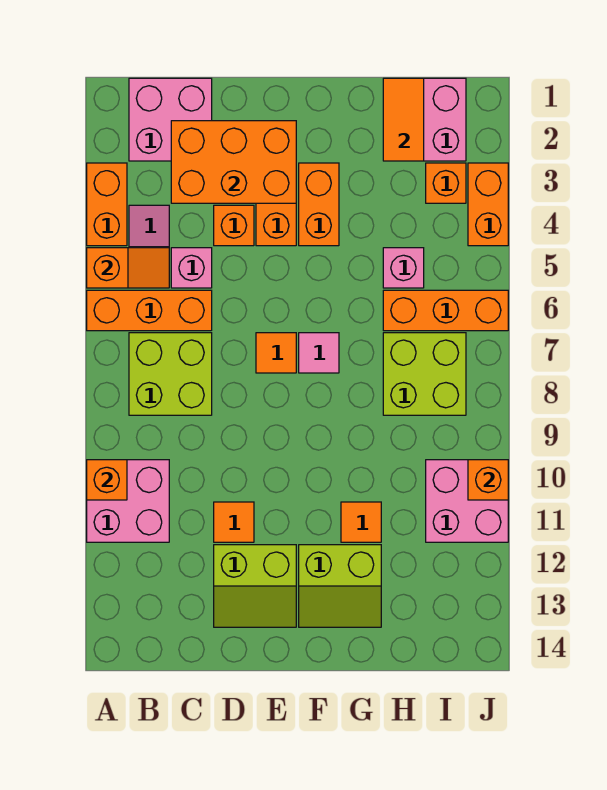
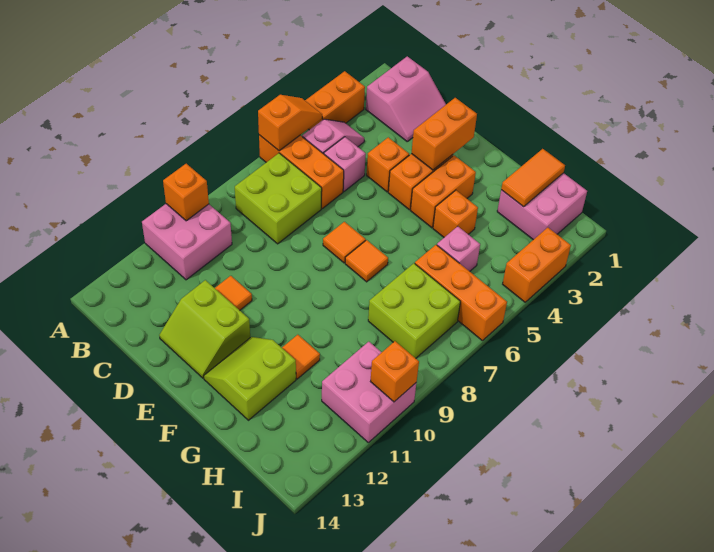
orange slope A5:B5 level 2 top A -> orange slope A5:A6 level 2 top 6
pink brick B1:C2 level 1 -> pink slope B1:C2 level 1 top B
orange brick C2:E3 level 2 -> orange brick E2:E3 level 2
pink tile F7 level 1 -> orange tile F7 level 1
lime slope F12:G13 level 1 top 12 -> lime slope F12:G13 level 1 top G
orange brick I3 level 1 -> orange brick G4 level 1

